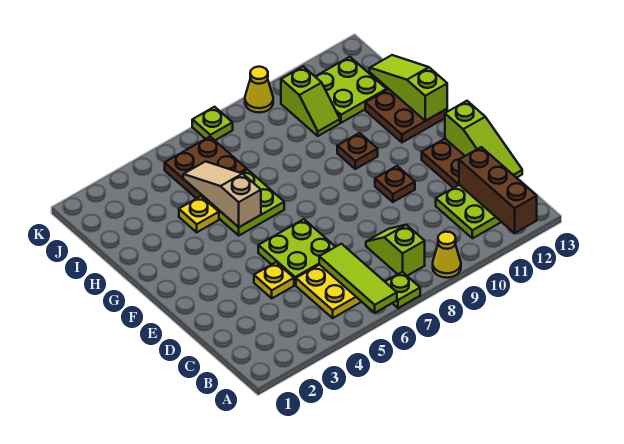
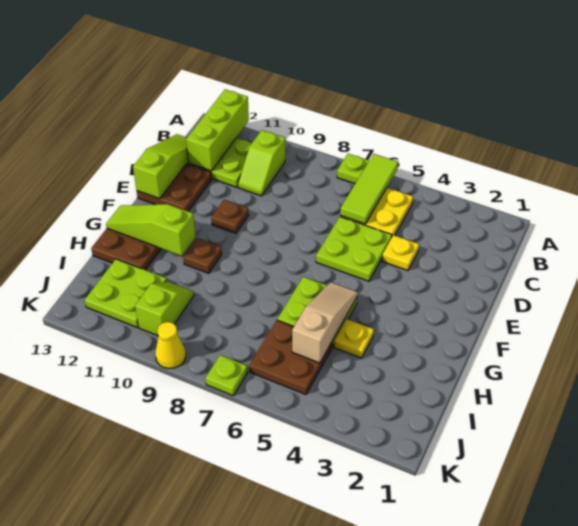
yellow cone A9 level 1 -> none
brown brick A12:C12 level 2 -> lime brick A12:C12 level 2
lime slope B8:C8 level 1 top B -> lime slope B10:C10 level 1 top B
tan slope G5:I5 level 2 top G -> tan slope G5:I5 level 2 top I
lime slope G13:I13 level 2 top G -> lime slope G11:G13 level 2 top 11

